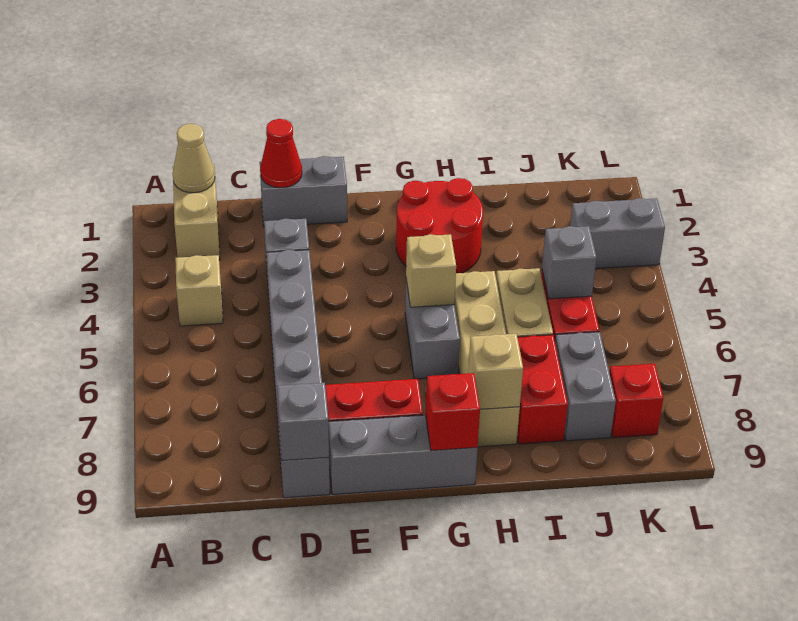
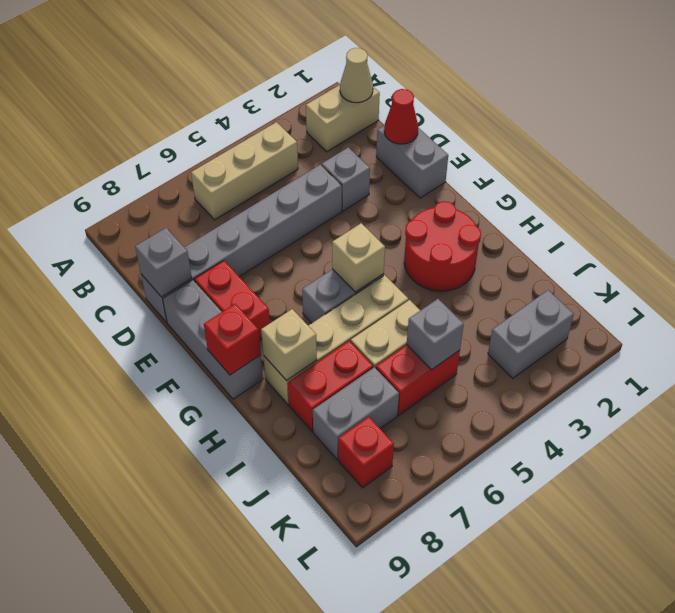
tan brick B4 level 1 -> tan brick B4:B6 level 1
grey brick K3:L3 level 1 -> grey brick K2:K3 level 1

